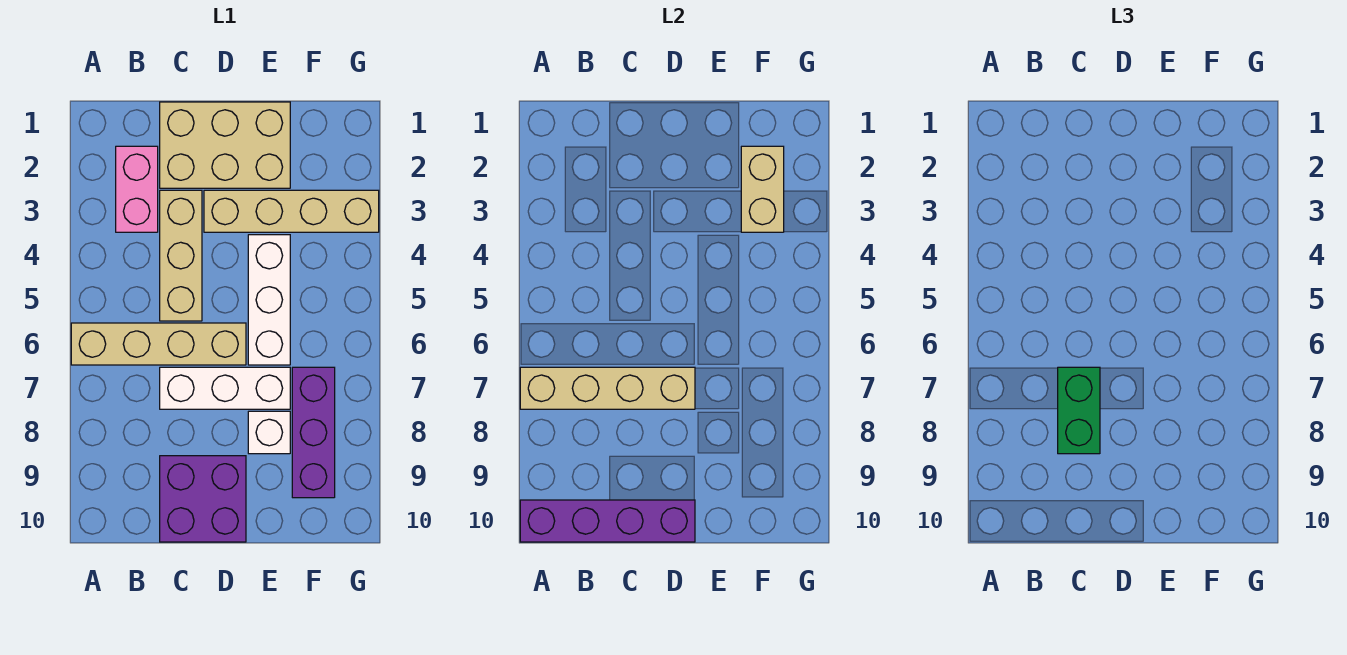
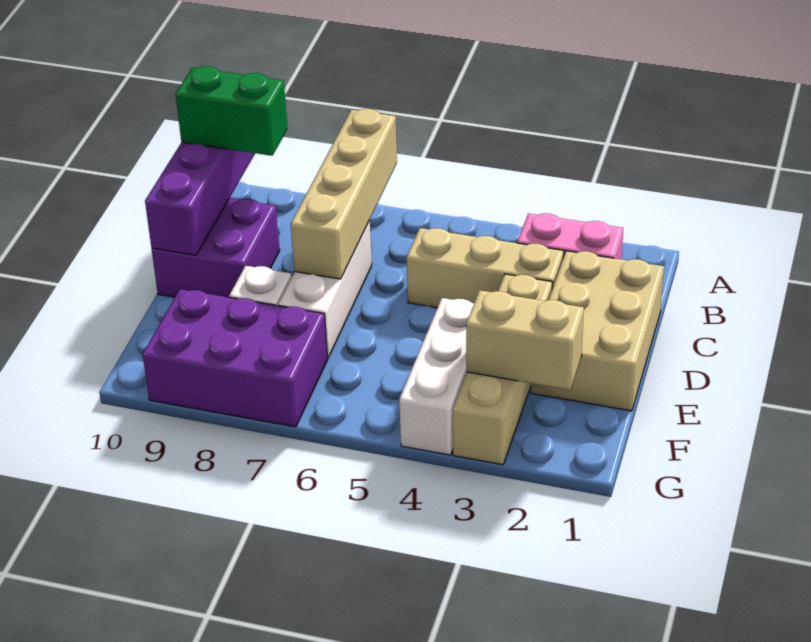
tan brick A6:D6 level 1 -> none
green brick C7:C8 level 3 -> green brick B9:B10 level 3
white brick E4:E6 level 1 -> white brick E4:G4 level 1
purple brick F7:F9 level 1 -> purple brick F7:G9 level 1

